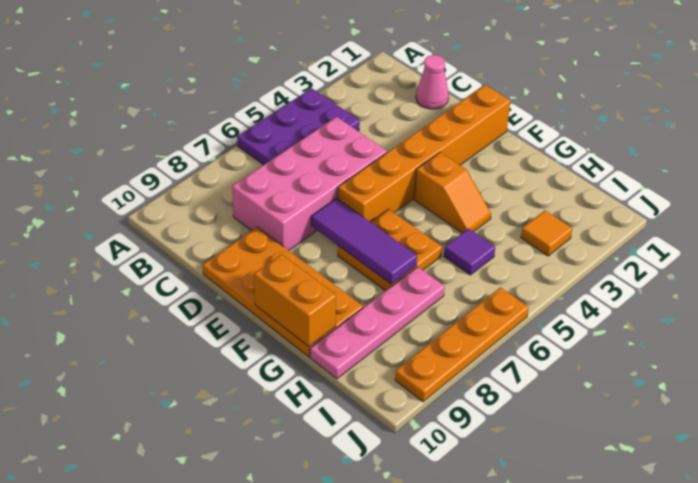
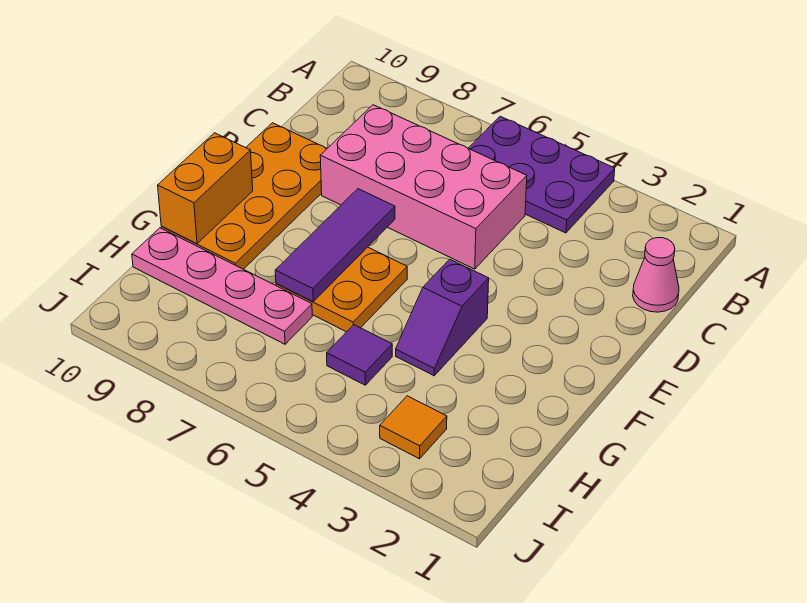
orange brick E1:E6 level 1 -> none
orange slope F4:G4 level 1 top F -> purple slope F4:G4 level 1 top F
orange plate J6:J9 level 1 -> none

